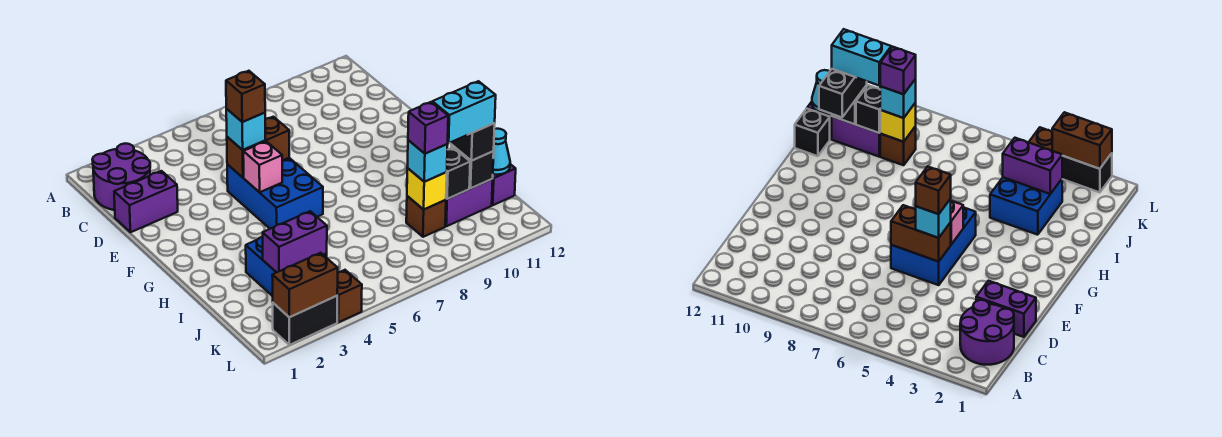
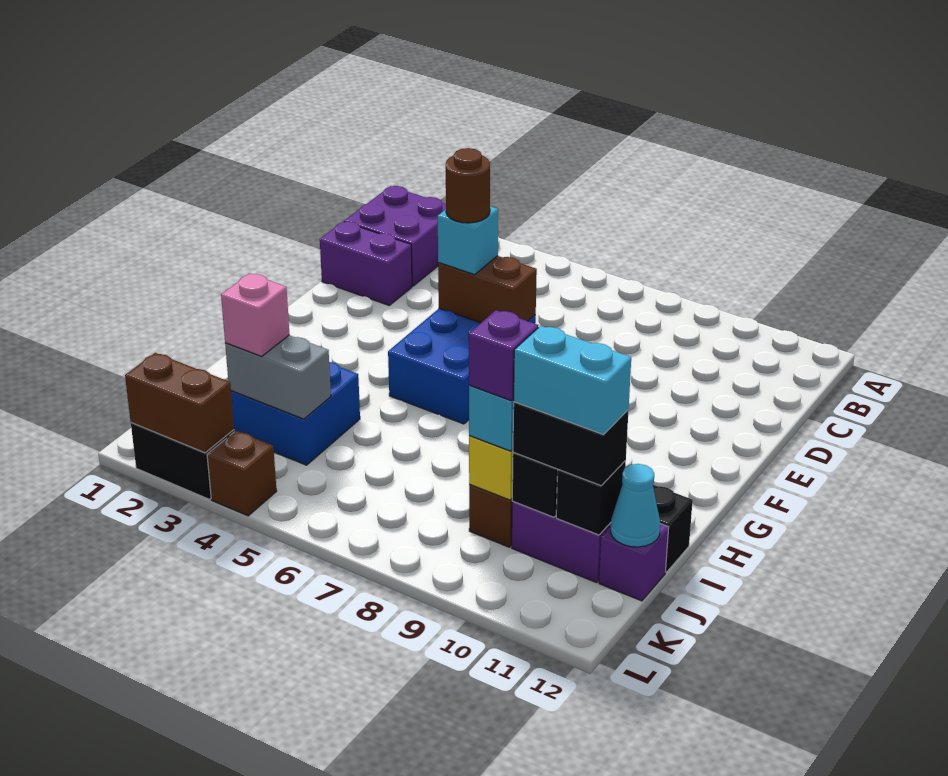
purple round brick B1:C2 level 1 -> purple brick B1:C2 level 1
brown brick E5 level 4 -> brown round brick E5 level 4
pink brick F5 level 2 -> pink brick J3 level 3
black brick I11:J11 level 3 -> black brick J10:J11 level 3
purple brick J3:J4 level 2 -> grey brick J3:J4 level 2

